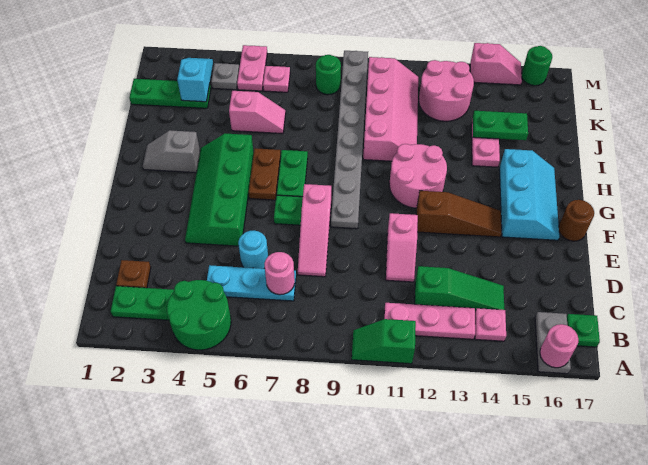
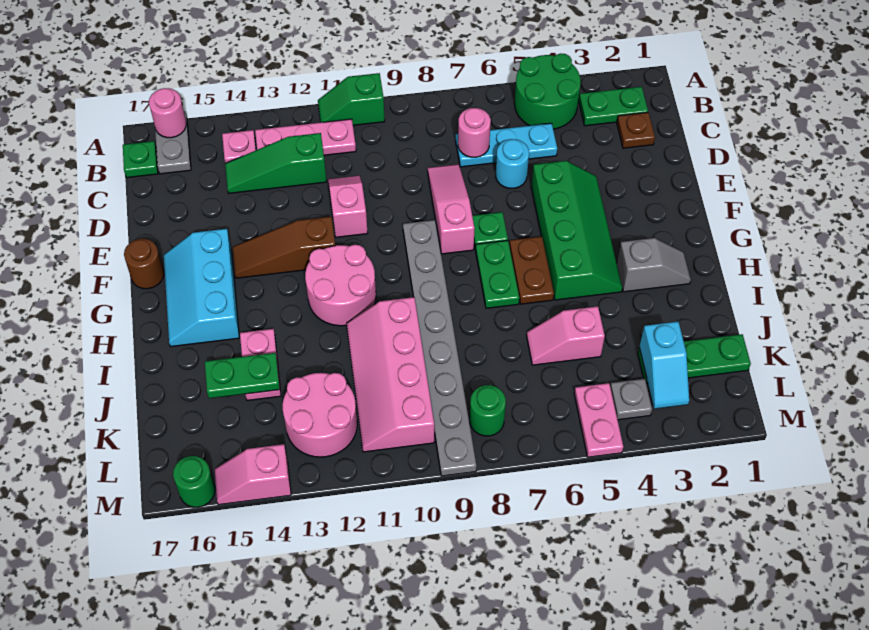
green slope A10:A11 level 1 top 11 -> green slope A10:A11 level 1 top 10
pink plate L6 level 1 -> none

